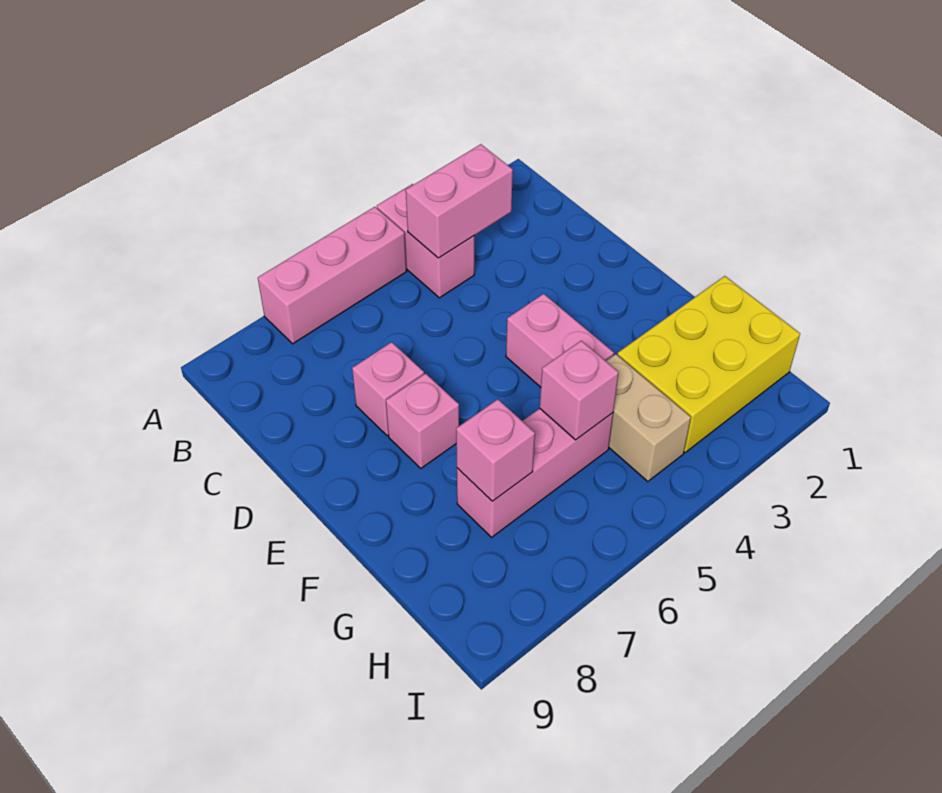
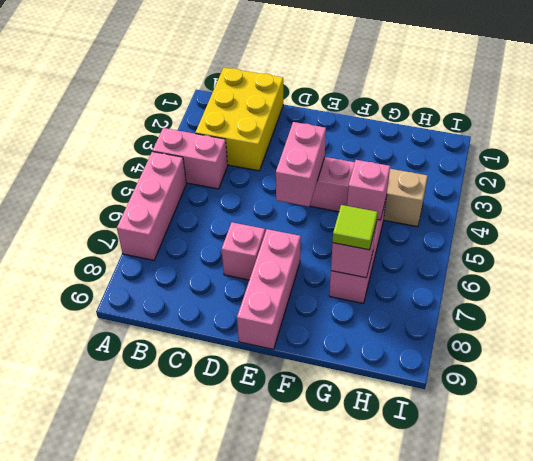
pink brick B3:B4 level 2 -> pink brick E4:E5 level 2
pink brick E7 level 1 -> pink brick E7:E9 level 1
yellow brick G1:H3 level 1 -> yellow brick B1:C3 level 1
none -> lime tile G7 level 3

